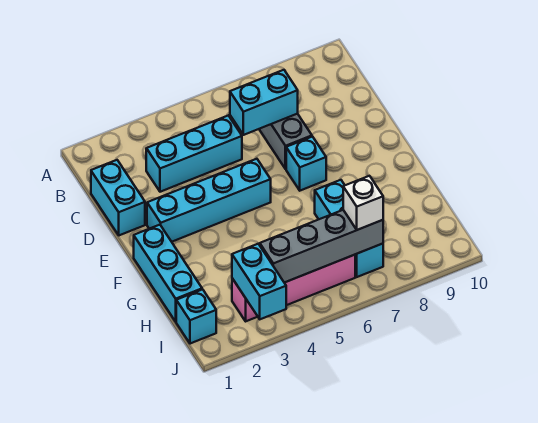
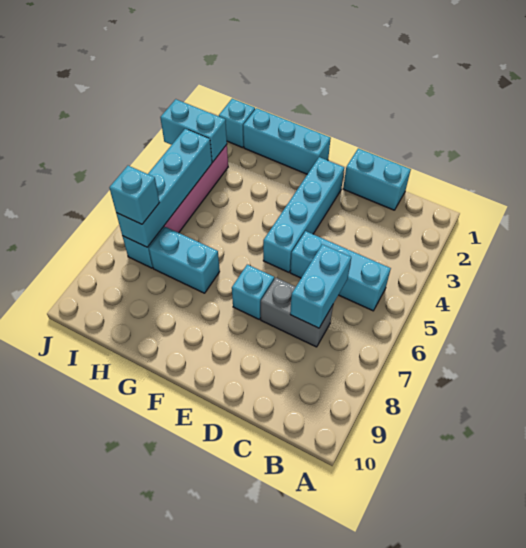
cyan brick C3:C5 level 1 -> cyan brick B5:D5 level 1
grey brick I4:I7 level 2 -> cyan brick I4:I7 level 2
white brick I7 level 3 -> cyan brick I7 level 3

